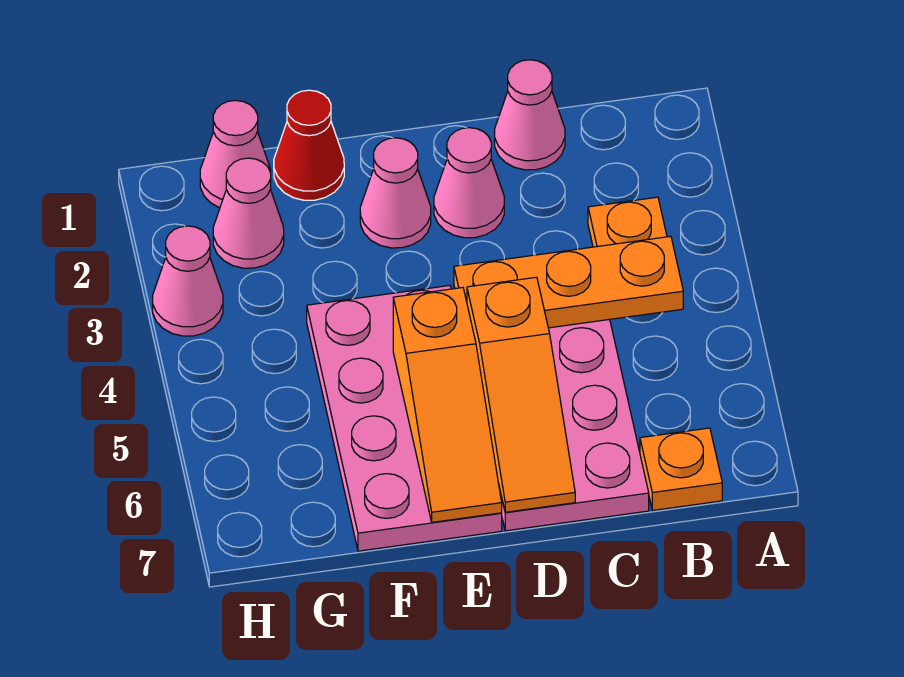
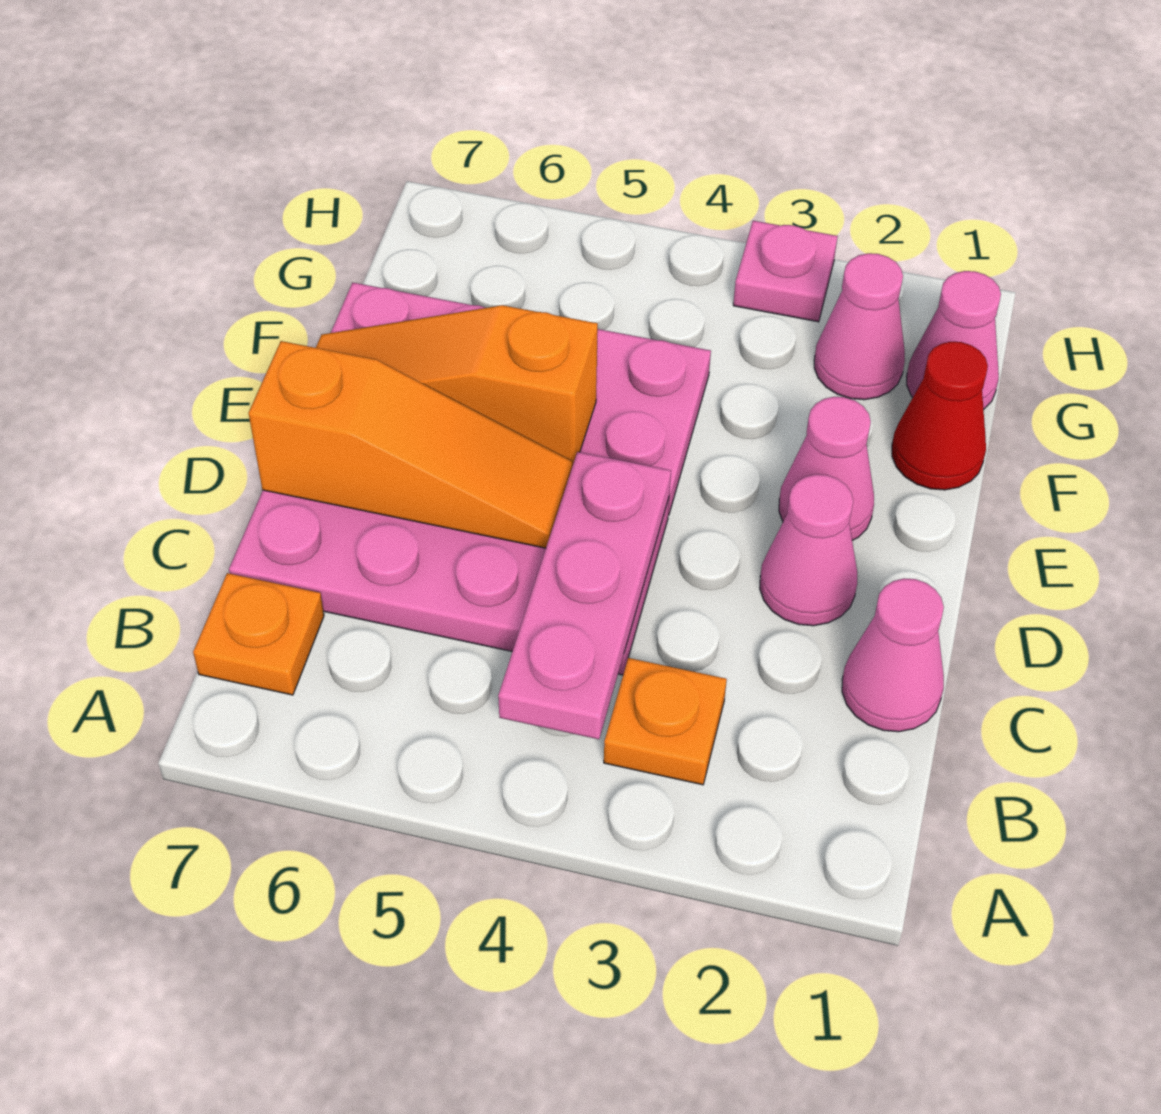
orange plate B4:D4 level 2 -> pink plate B4:D4 level 2
orange slope D5:D7 level 2 top 5 -> orange slope D5:D7 level 2 top 7
pink cone H3 level 1 -> pink plate H3 level 1

